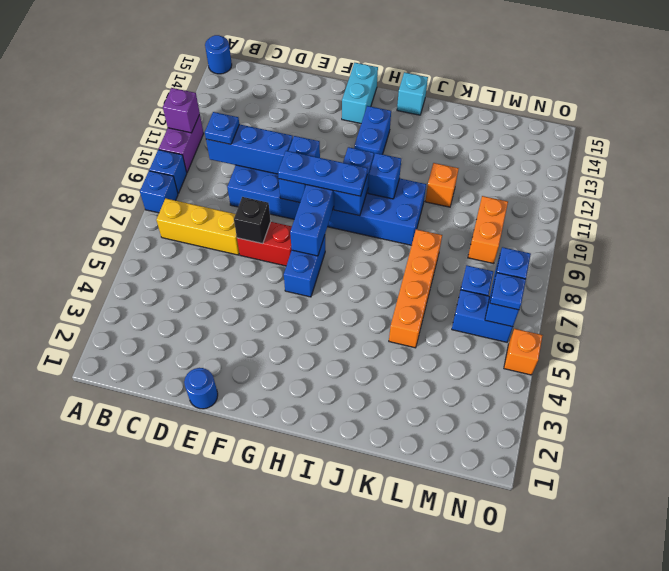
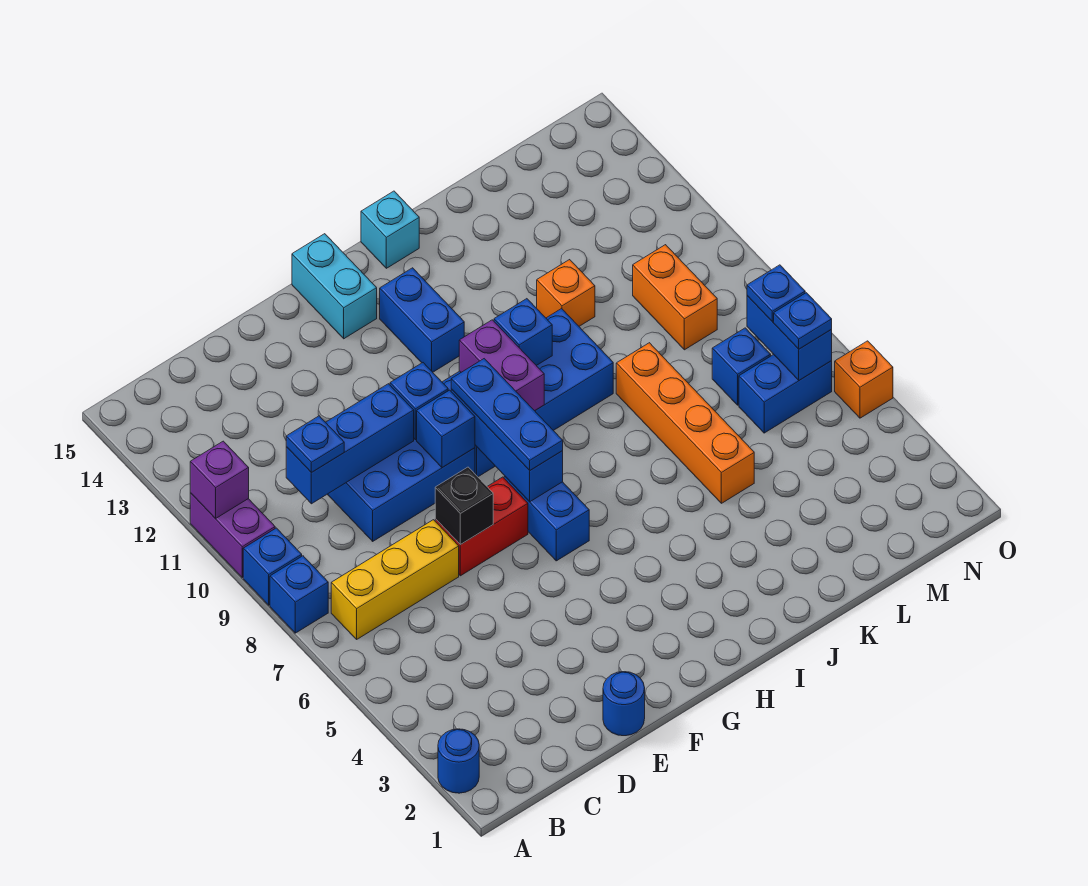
blue round brick A15 level 1 -> blue round brick A2 level 1
blue plate F9:H9 level 3 -> blue plate G7:G9 level 3
blue brick H9:H10 level 2 -> purple brick H9:H10 level 2

